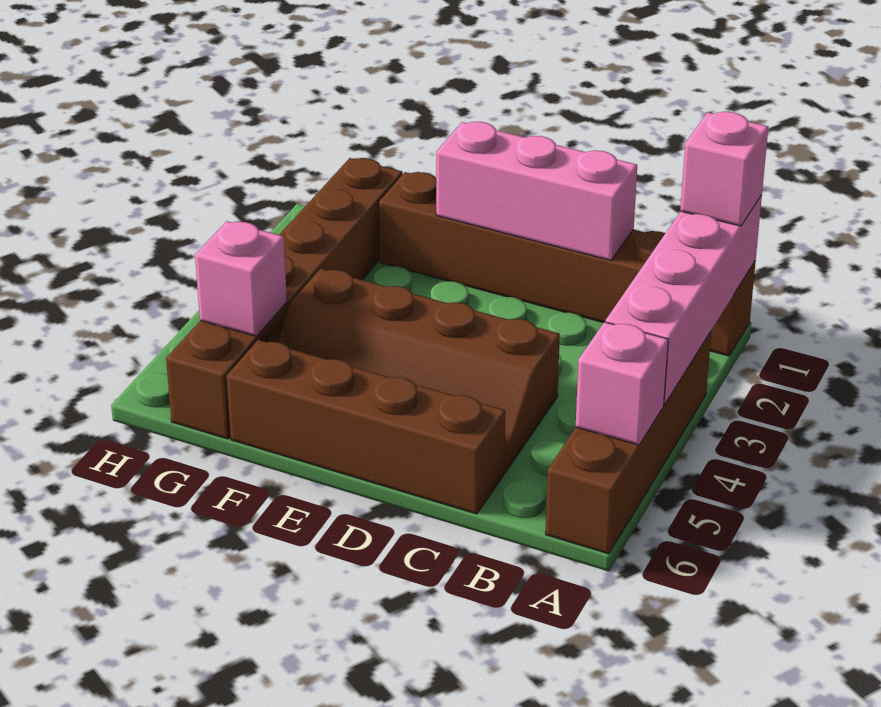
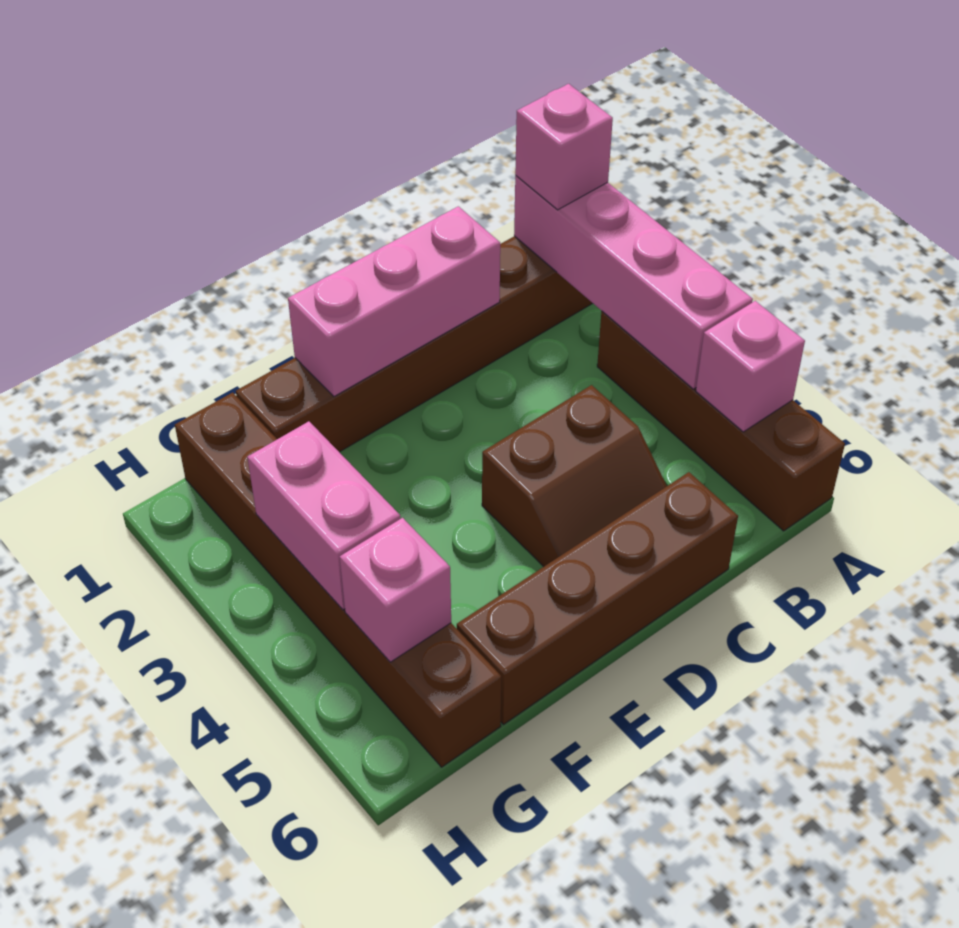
brown slope C4:F5 level 1 top 4 -> brown slope C4:D5 level 1 top 4
none -> pink brick G3:G4 level 2

